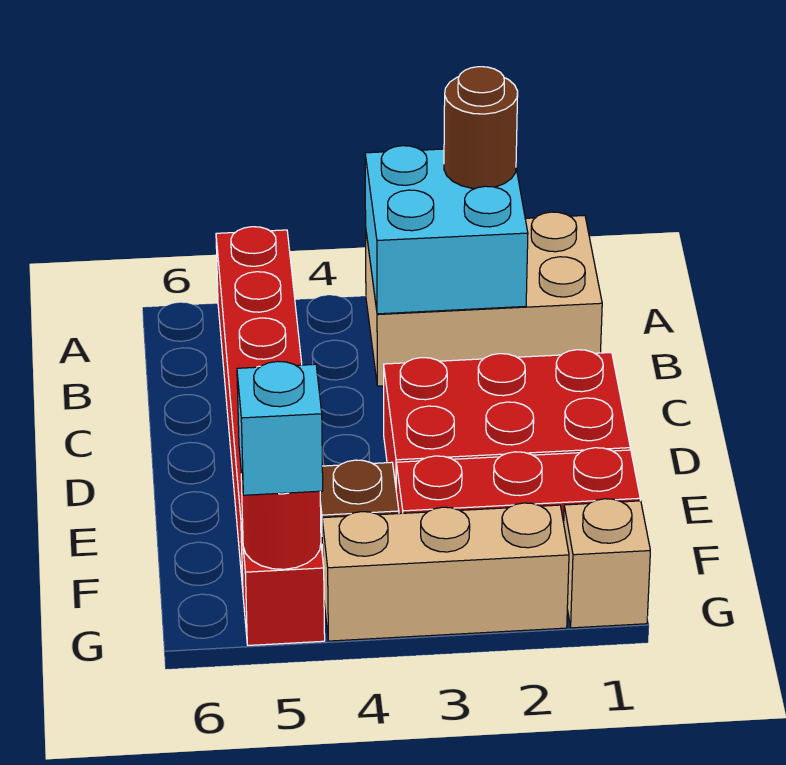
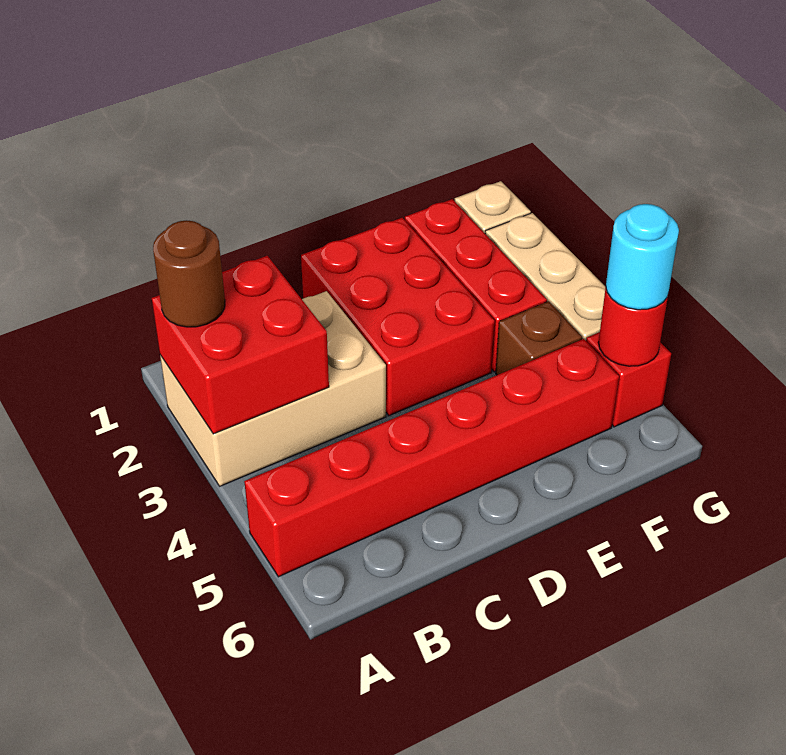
tan brick A1:B3 level 1 -> tan brick A2:C3 level 1
cyan brick A2:B3 level 2 -> red brick A2:B3 level 2
cyan brick G5 level 3 -> cyan round brick G5 level 3

